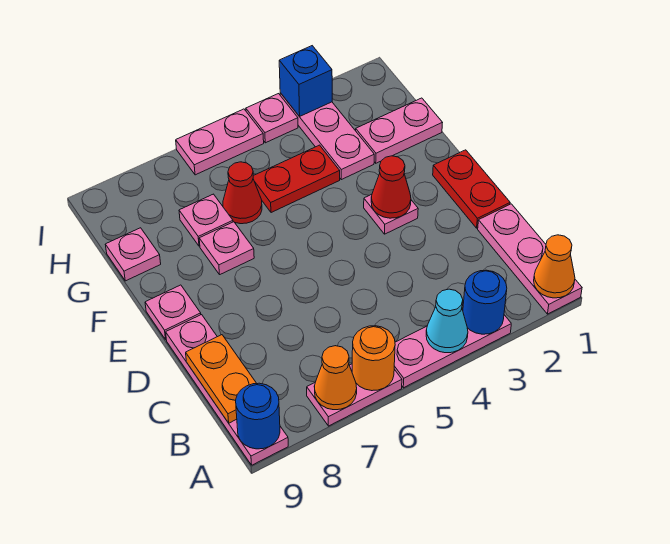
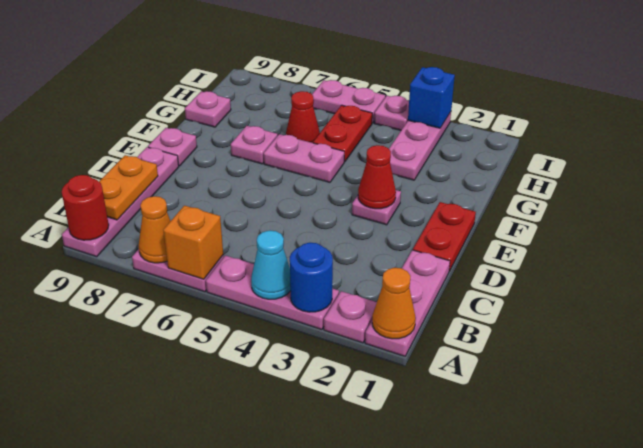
orange round brick A6 level 2 -> orange brick A6 level 2
blue round brick A9 level 2 -> red round brick A9 level 2
pink plate G1:G2 level 1 -> pink plate F5:F6 level 1
red plate G4:G5 level 1 -> red plate G5:H5 level 1
pink plate G7 level 1 -> pink plate A2 level 1

